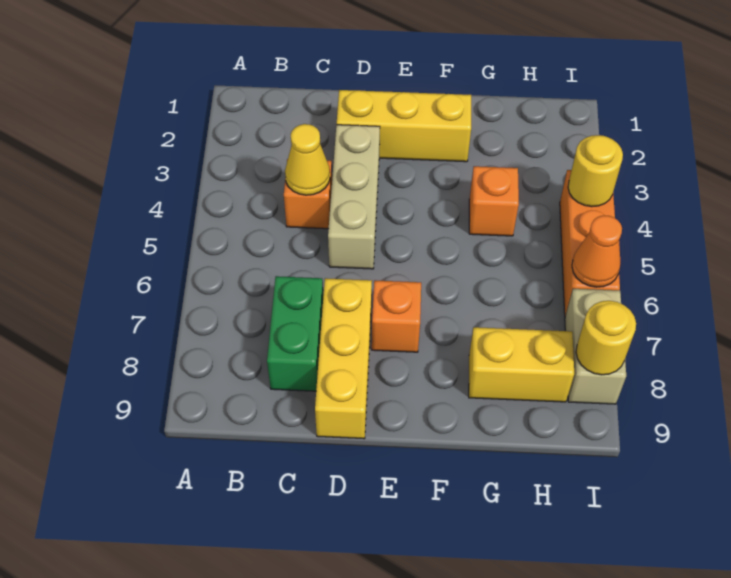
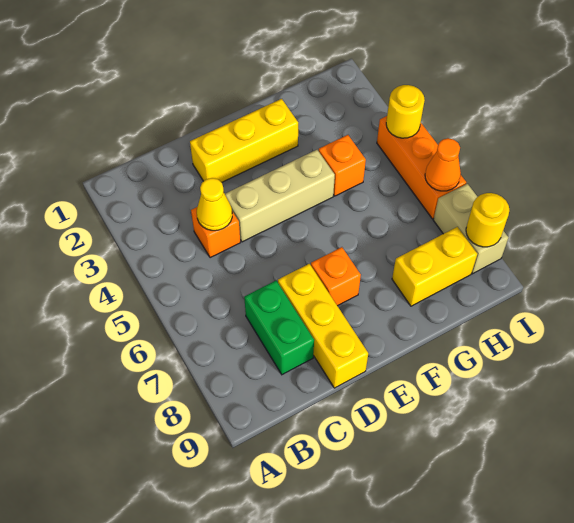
tan brick D3:D5 level 1 -> tan brick D4:F4 level 1

